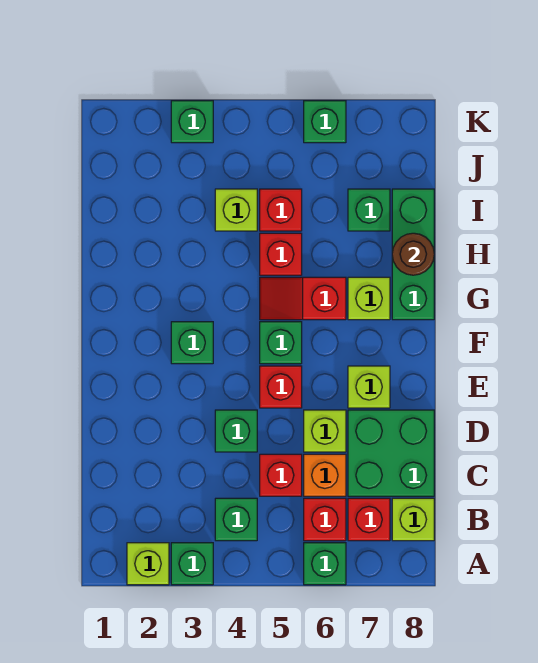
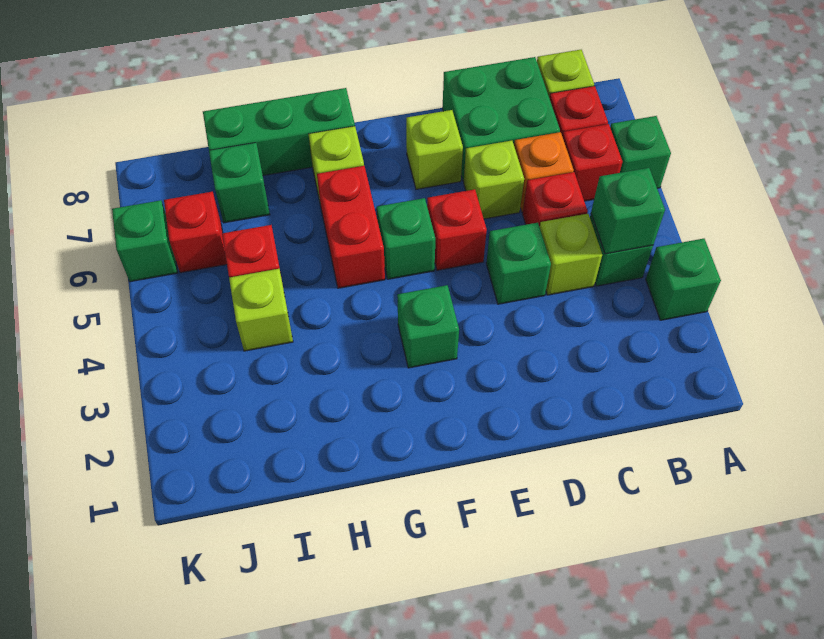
lime brick A2 level 1 -> lime brick C4 level 1
red slope G5:G6 level 1 top 6 -> red brick G5:G6 level 1
red brick H5 level 1 -> red brick J6 level 1
brown round brick H8 level 2 -> none
green brick K3 level 1 -> green brick B4 level 2

